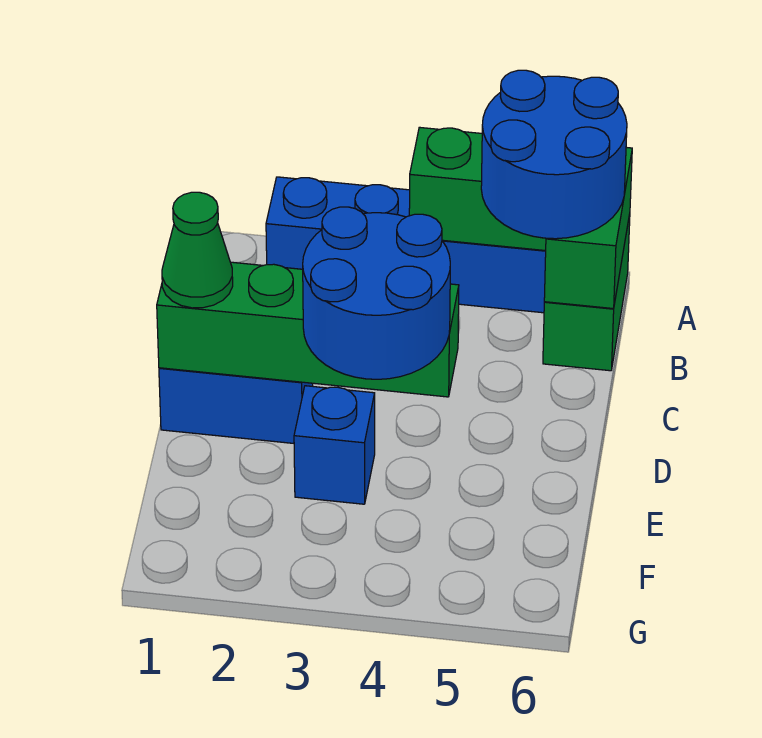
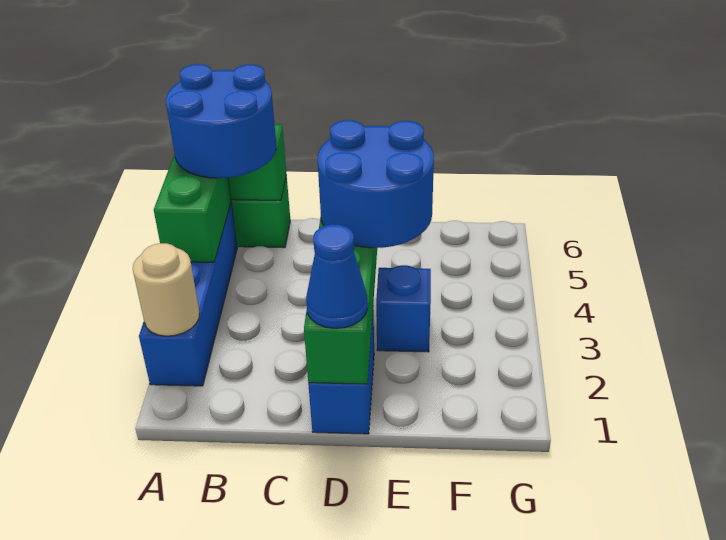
none -> tan round brick A2 level 2
green cone D1 level 3 -> blue cone D1 level 3

